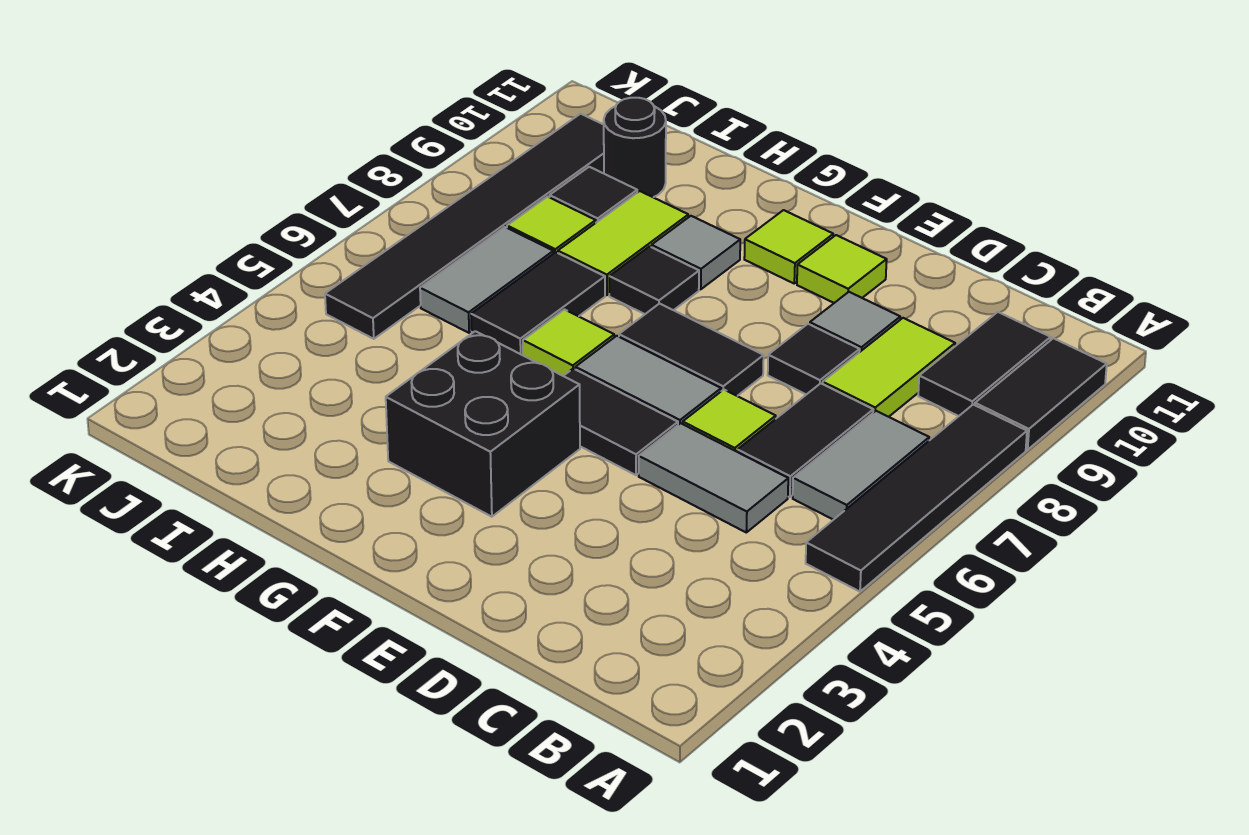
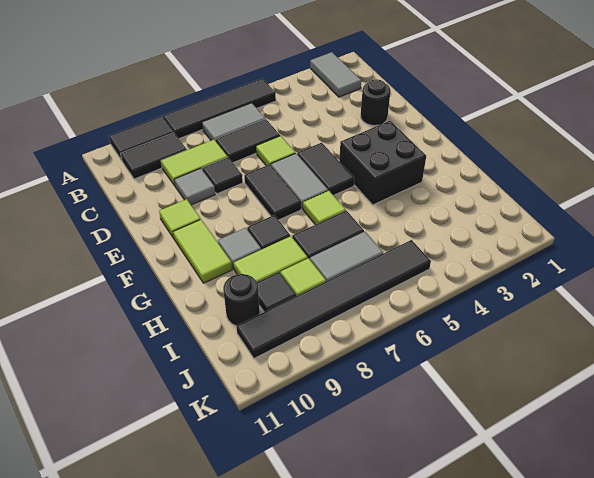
grey tile C5:D5 level 1 -> grey tile A2:B2 level 1
none -> black round brick D2 level 1
lime tile F10 level 1 -> lime tile F10:G10 level 1

